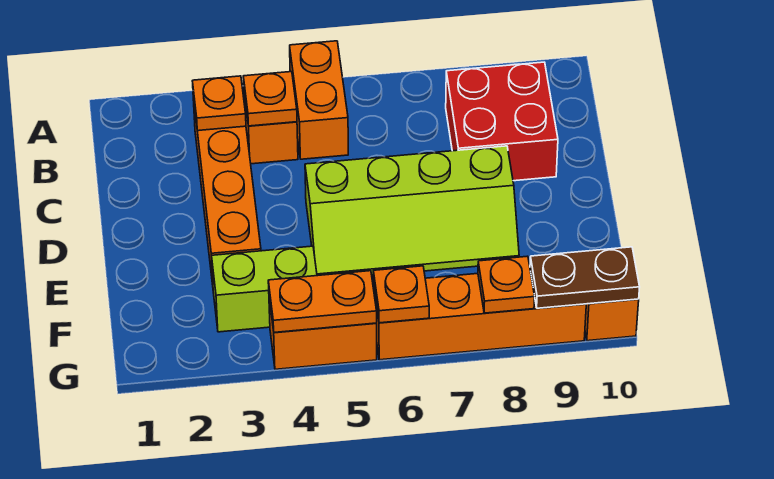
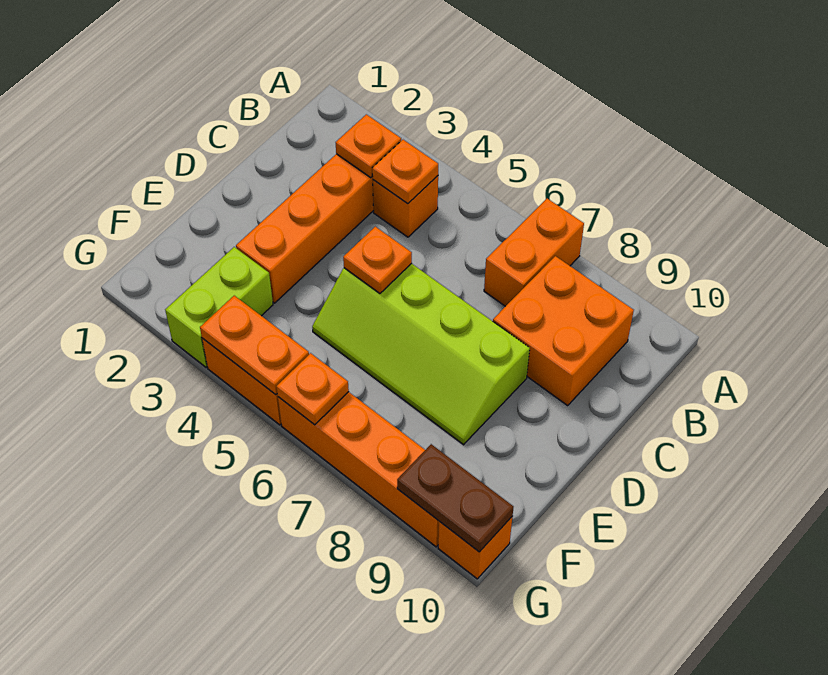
orange brick A5:B5 level 1 -> orange brick A7:B7 level 1
red brick B8:C9 level 1 -> orange brick B8:C9 level 1
lime brick F3:F4 level 1 -> lime brick F3:G3 level 1
orange plate G8 level 2 -> orange plate D5 level 2

